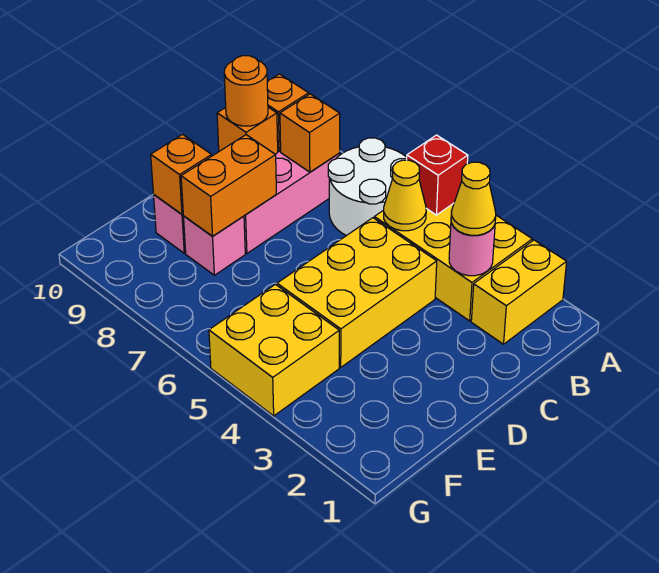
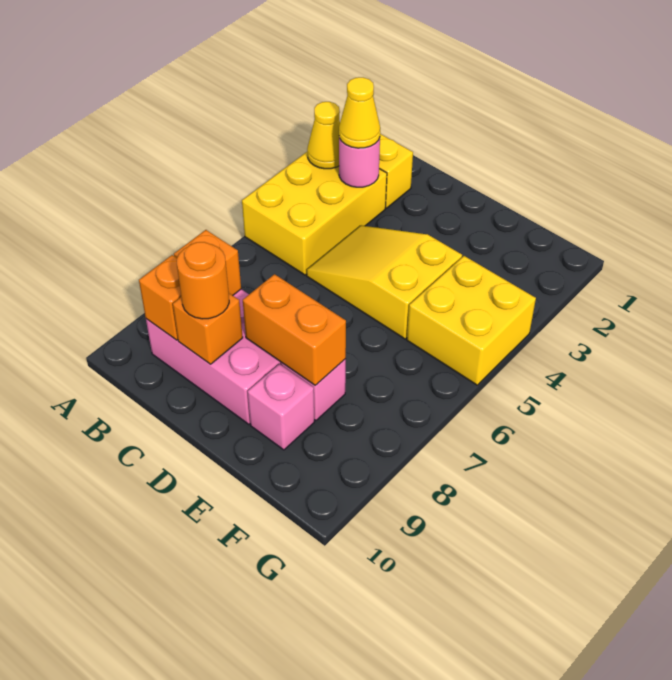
red brick A5 level 2 -> none
white round brick A6:B7 level 1 -> none
yellow cone B5 level 2 -> yellow cone A3 level 2
yellow brick C4:E5 level 1 -> yellow slope C4:E5 level 1 top E
orange brick E9 level 2 -> none

